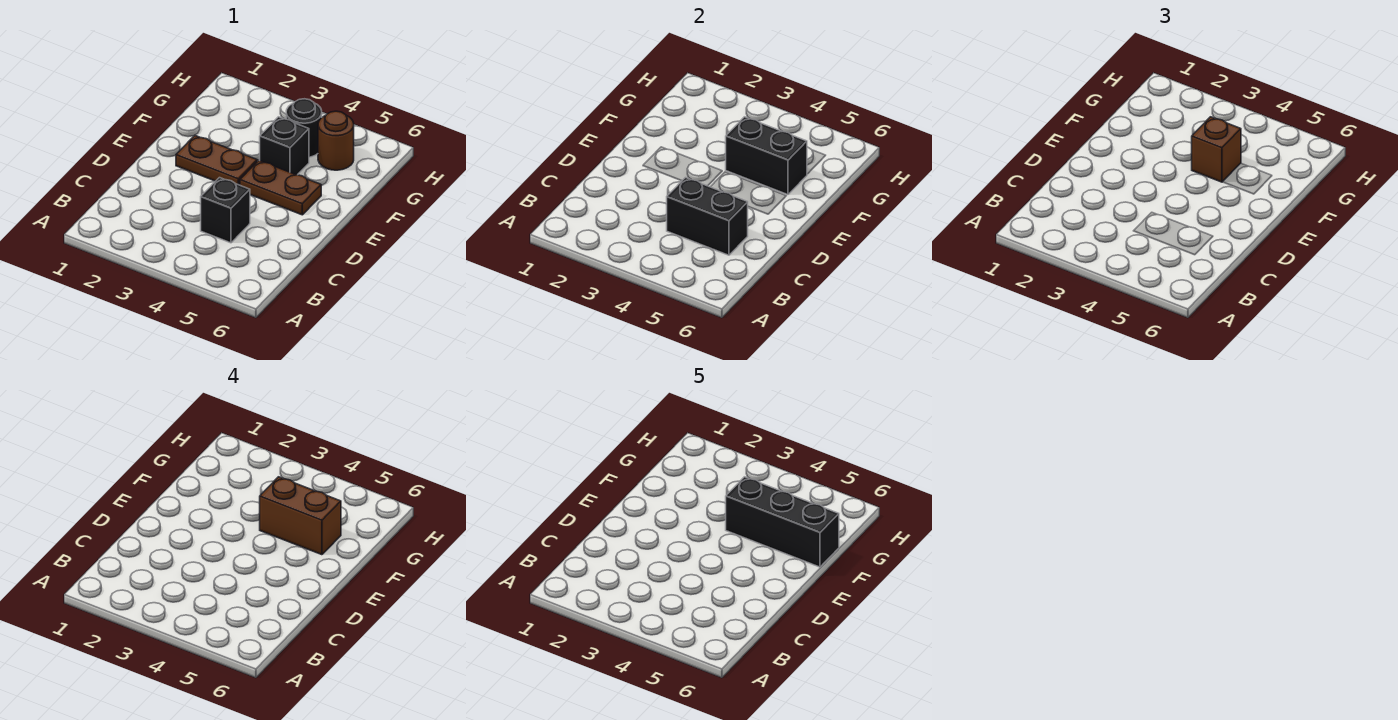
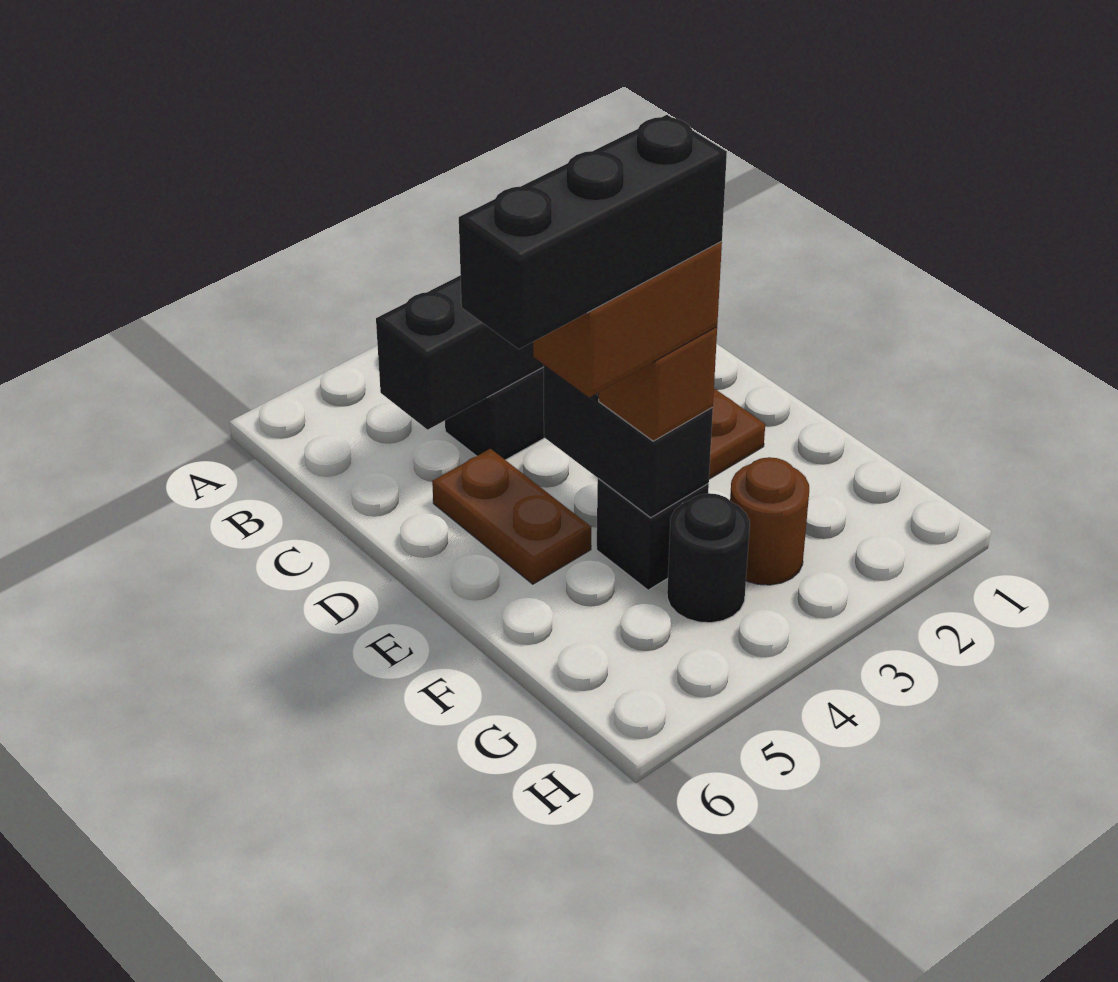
brown plate E4:E5 level 1 -> brown plate D5:E5 level 1
black brick F4:F5 level 2 -> black brick E4:F4 level 2
brown round brick G5 level 1 -> brown round brick G3 level 1

